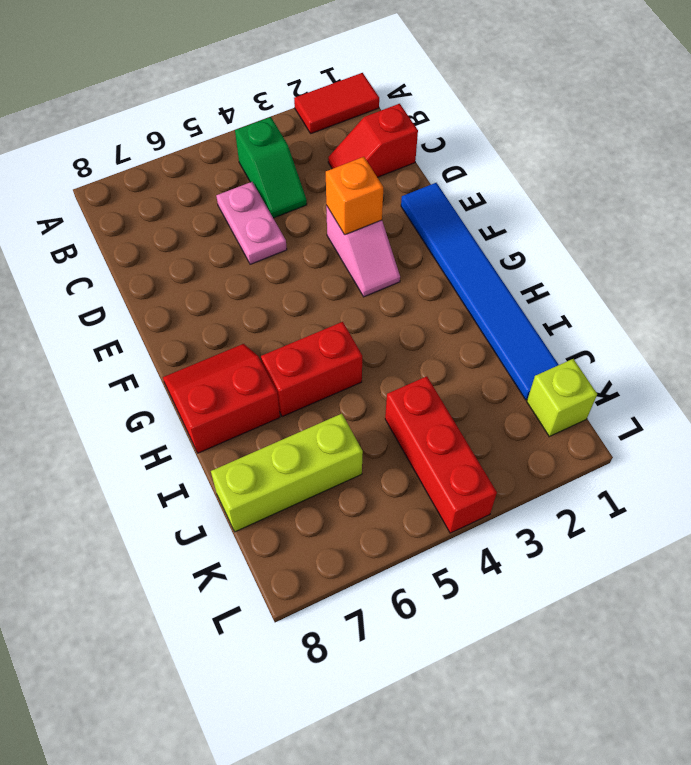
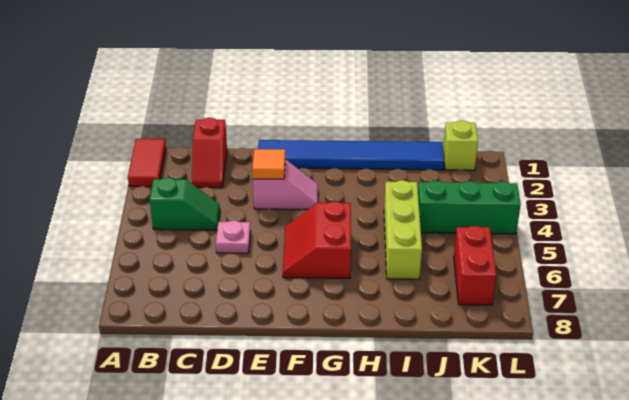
pink plate C5:D5 level 1 -> pink plate D5 level 1
orange brick E3 level 2 -> orange tile E3 level 2
red slope G7:H8 level 1 top H -> red slope F5:G6 level 1 top G
red brick H5:H6 level 1 -> red brick K6:K7 level 1
red brick J4:L4 level 1 -> green brick J4:L4 level 1
lime brick J6:J8 level 1 -> lime brick I4:I6 level 1

